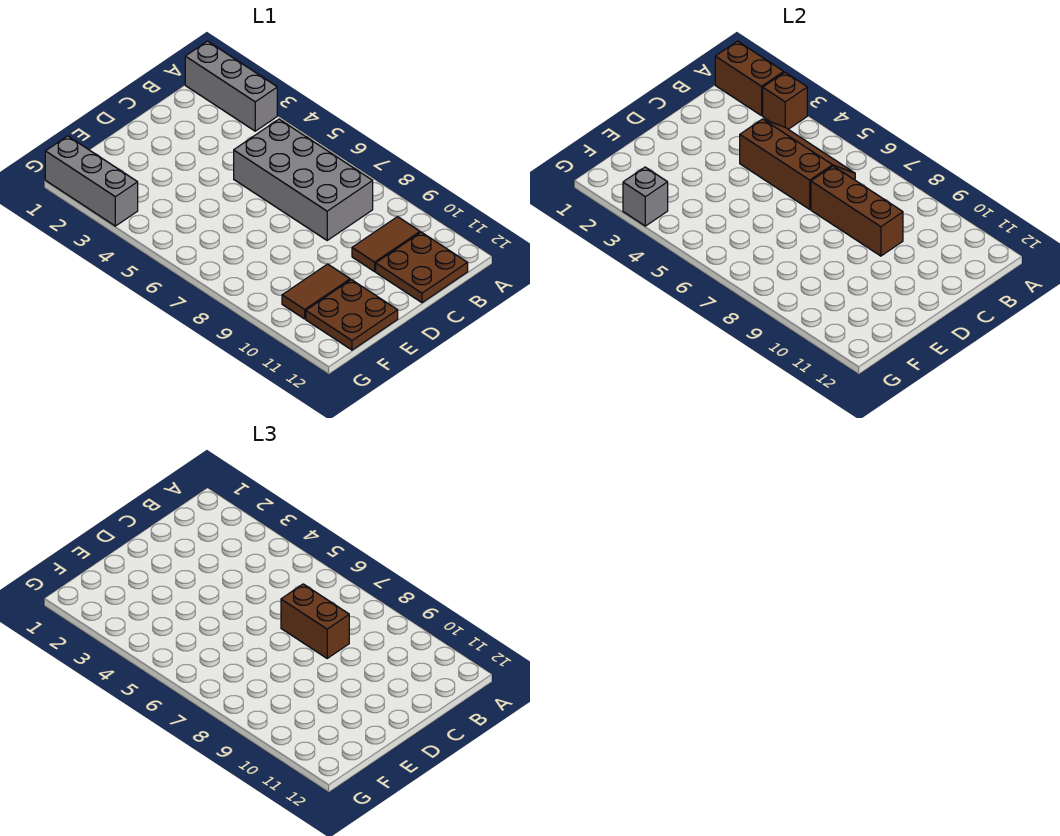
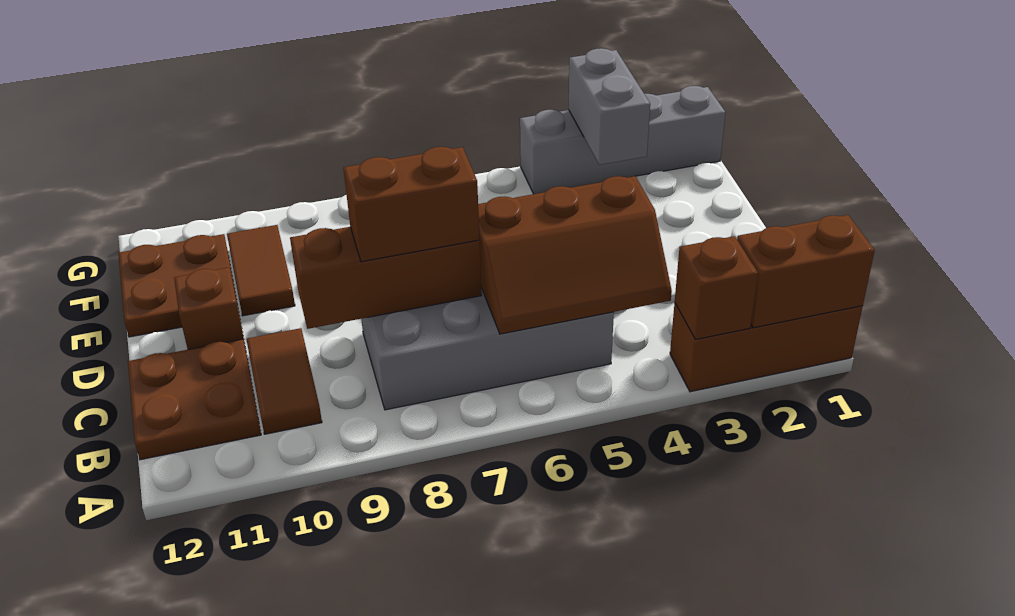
grey brick A1:A3 level 1 -> brown brick A1:A3 level 1
none -> brown brick D11 level 1
grey brick G1:G3 level 1 -> grey brick G1:G4 level 1
grey brick G3 level 2 -> grey brick F3:G3 level 2

